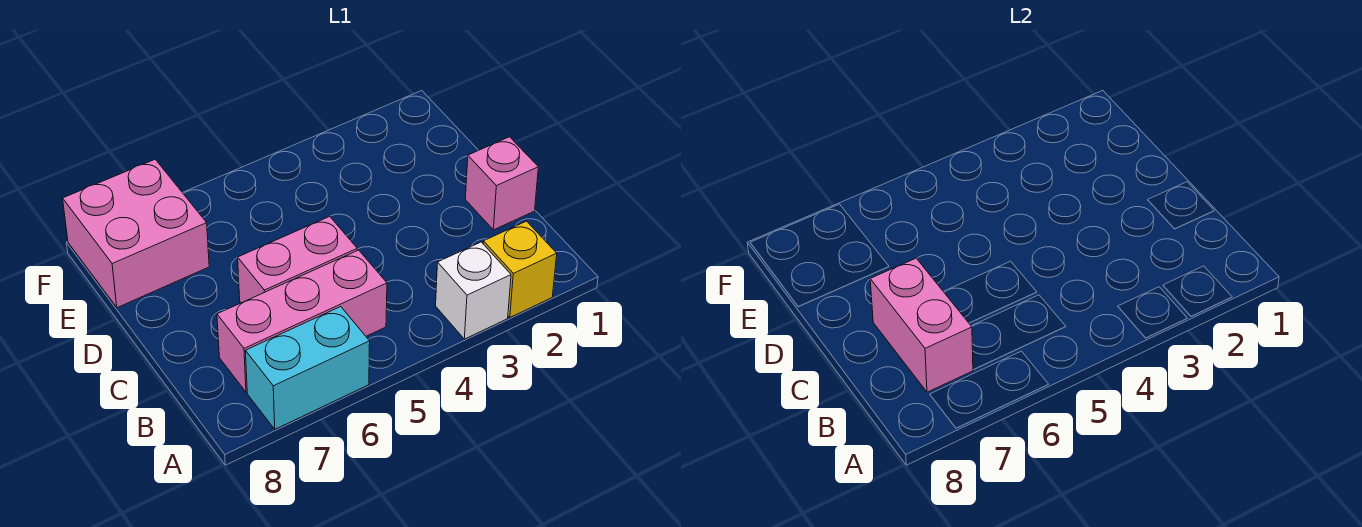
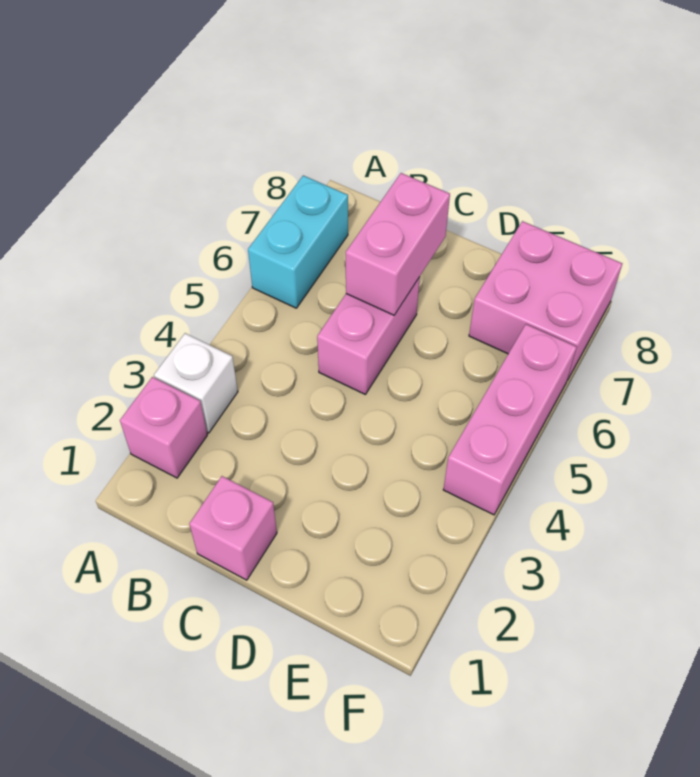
yellow brick A2 level 1 -> pink brick A2 level 1
pink brick B5:B7 level 1 -> pink brick F4:F6 level 1
pink brick B7:C7 level 2 -> pink brick C6:C7 level 2

